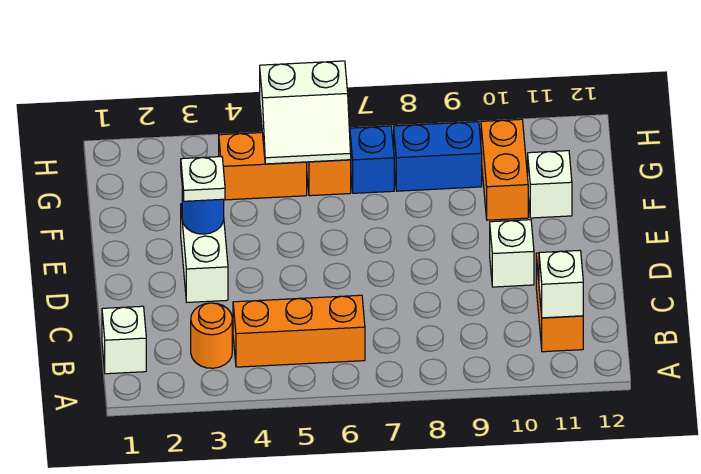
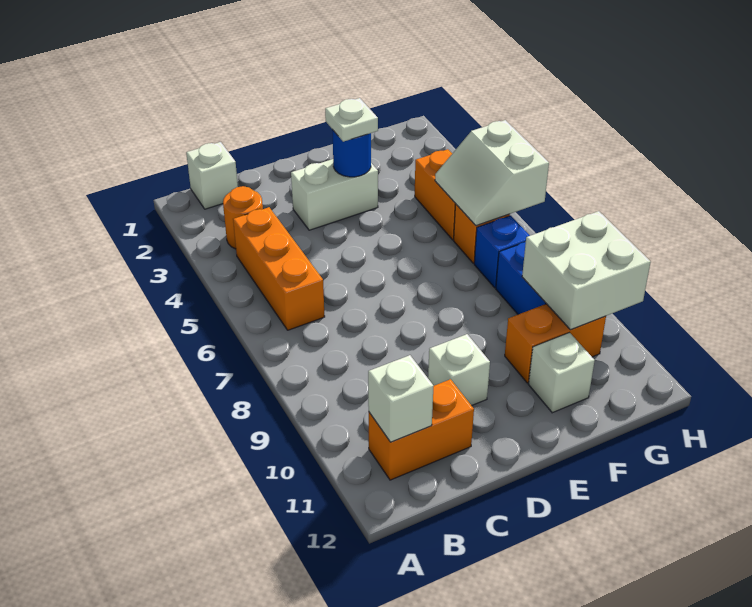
none -> white brick G9:H10 level 2

